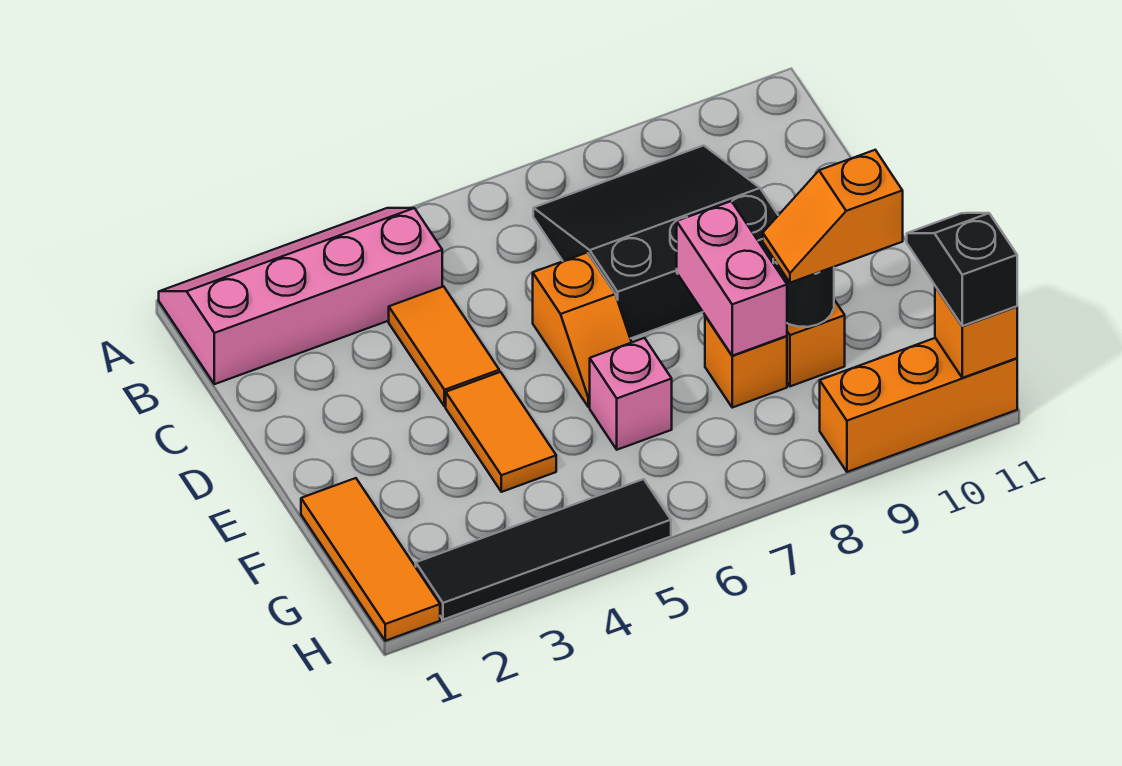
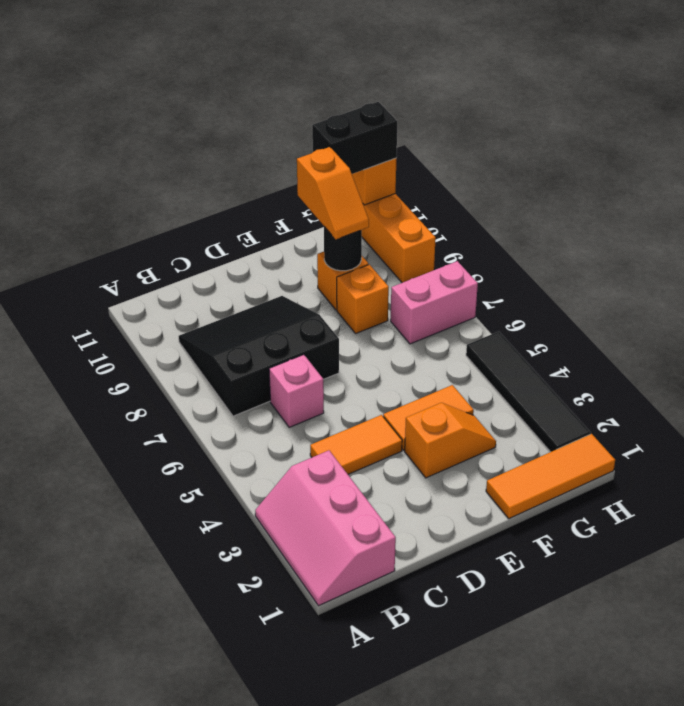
pink slope A1:B4 level 1 top B -> pink slope A1:B3 level 1 top B
black slope B7:D9 level 1 top D -> black slope B7:D9 level 1 top 7
orange slope D6:E6 level 1 top D -> orange slope E3:F3 level 1 top E
pink brick E8:F8 level 2 -> pink brick G7:H7 level 1
pink brick F6 level 1 -> pink brick C6 level 1
black slope G11:H11 level 3 top H -> black brick G11:H11 level 3

